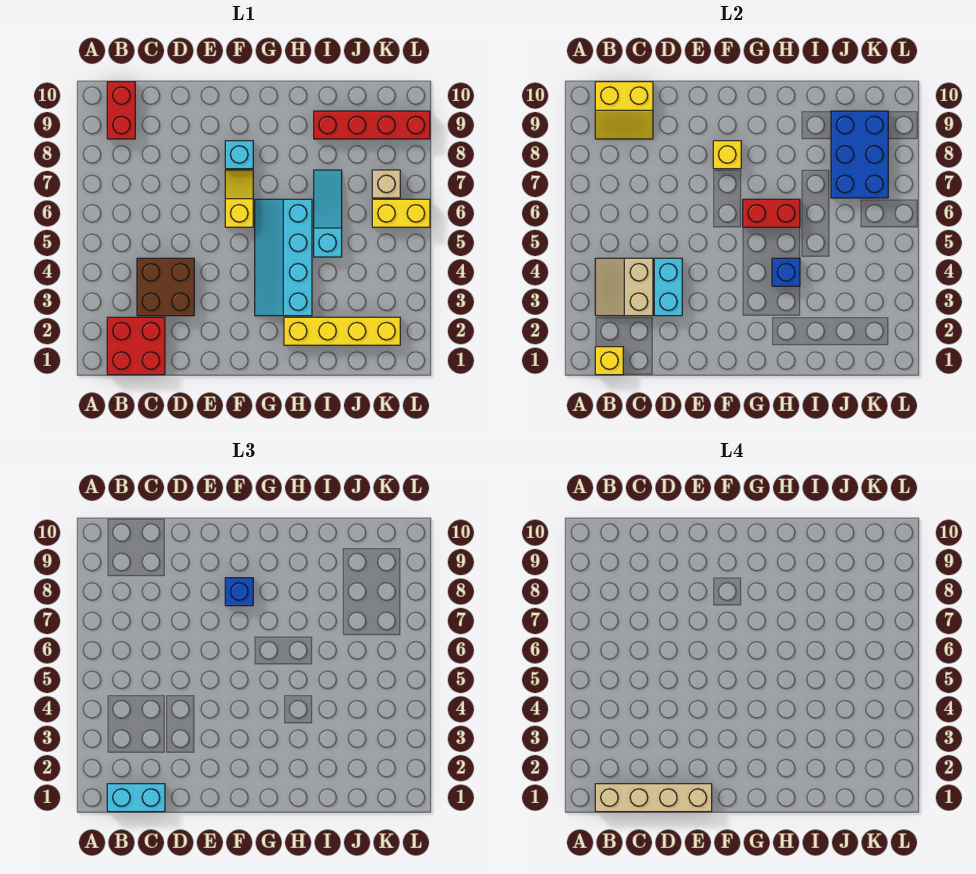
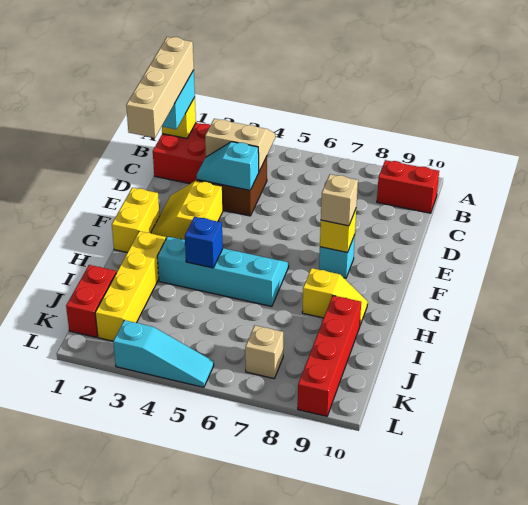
yellow slope B9:C10 level 2 top 10 -> yellow slope E2:F3 level 1 top 3
cyan brick D3:D4 level 2 -> cyan slope D3:D4 level 2 top 4
yellow slope F6:F7 level 1 top 6 -> yellow slope H8:H9 level 1 top 8
blue brick F8 level 3 -> tan brick F8 level 3
red brick G6:H6 level 2 -> red brick J1:K1 level 1
cyan slope I5:I7 level 1 top 5 -> cyan slope L3:L5 level 1 top 3
blue brick J7:K9 level 2 -> none
yellow brick K6:L6 level 1 -> yellow brick F1:G1 level 1

